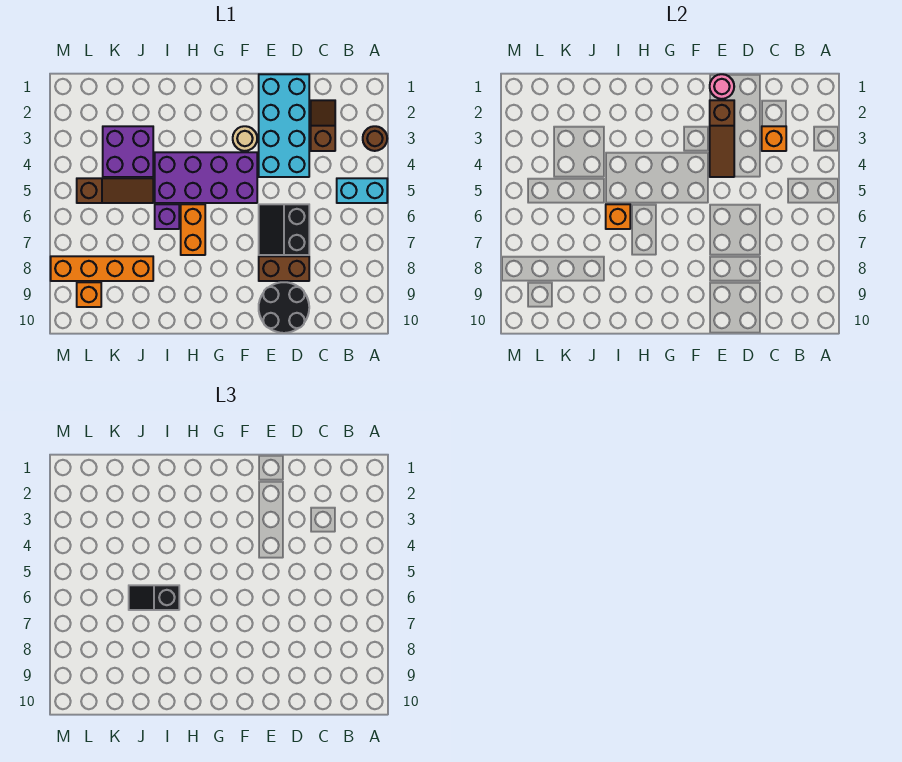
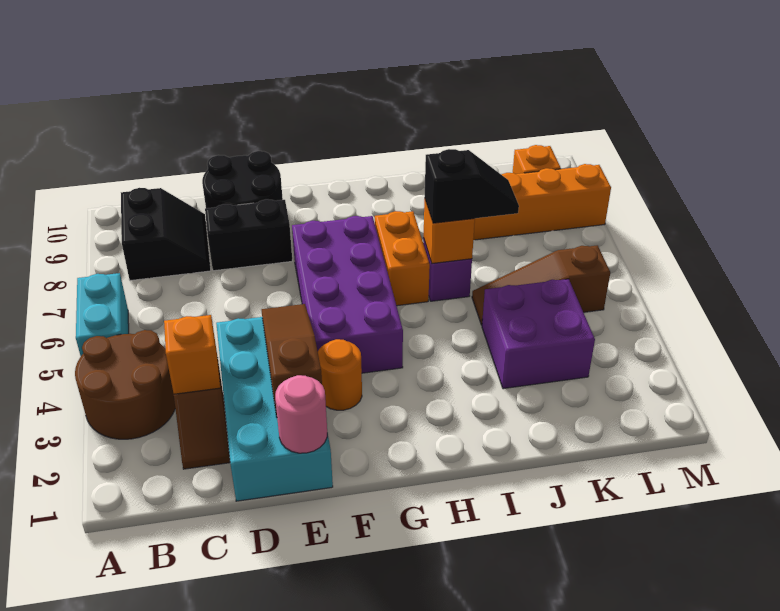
brown round brick A3 level 1 -> brown round brick A3:B4 level 1
cyan brick A5:B5 level 1 -> cyan brick A5:A6 level 1
black slope D6:E7 level 1 top D -> black slope B8:C9 level 1 top B
brown brick D8:E8 level 1 -> black brick D8:E8 level 1
tan round brick F3 level 1 -> orange round brick F3 level 1
purple brick F4:I5 level 1 -> purple brick F4:G7 level 1

